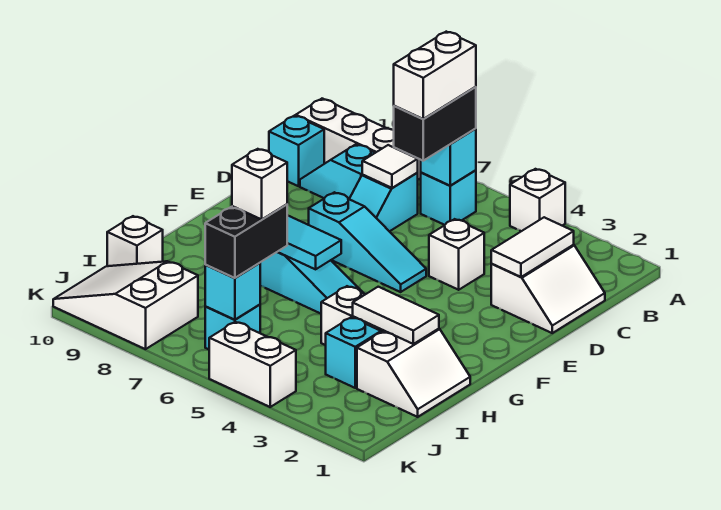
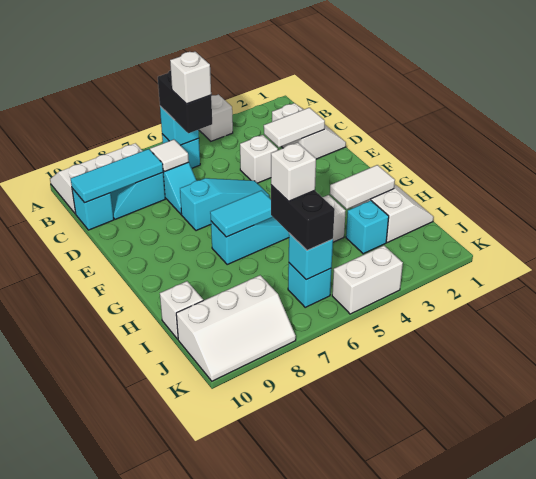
white brick B6:C6 level 4 -> white brick C6 level 4
white tile C2:D2 level 2 -> white tile D2:D3 level 2
none -> cyan tile C8:C10 level 2
white slope J8:K10 level 1 top 8 -> white slope J8:K10 level 1 top J

